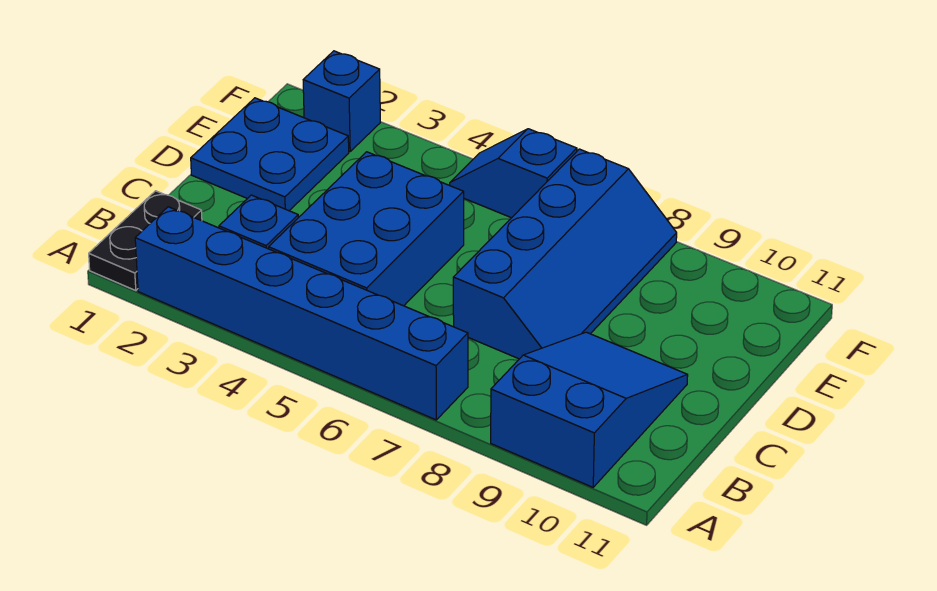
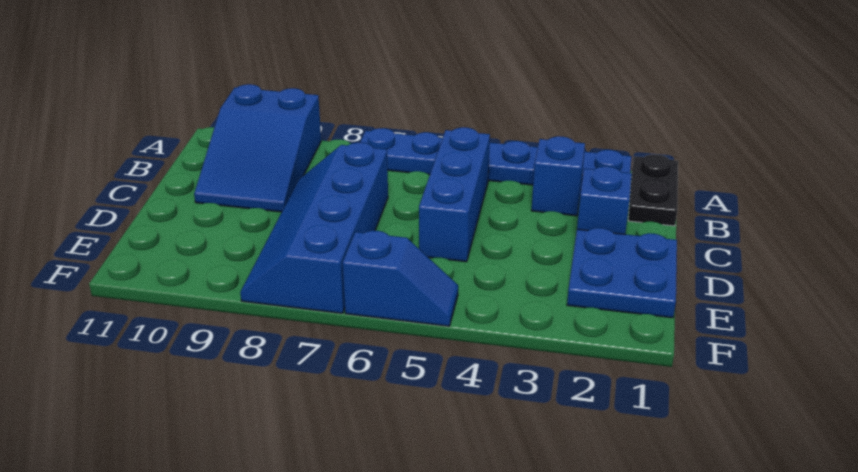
blue brick A2:A7 level 1 -> blue plate A2:A7 level 1
blue brick B4:D5 level 1 -> blue brick B5:D5 level 1
blue brick F2 level 1 -> blue brick C2 level 1

